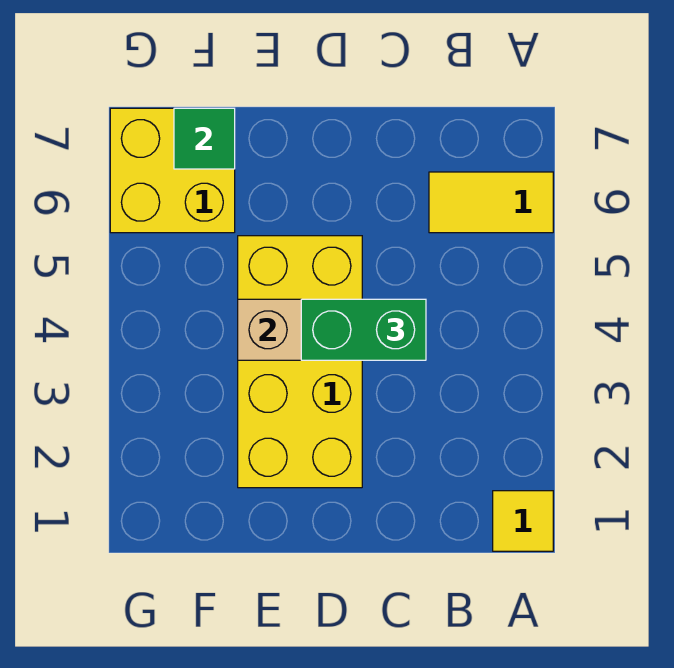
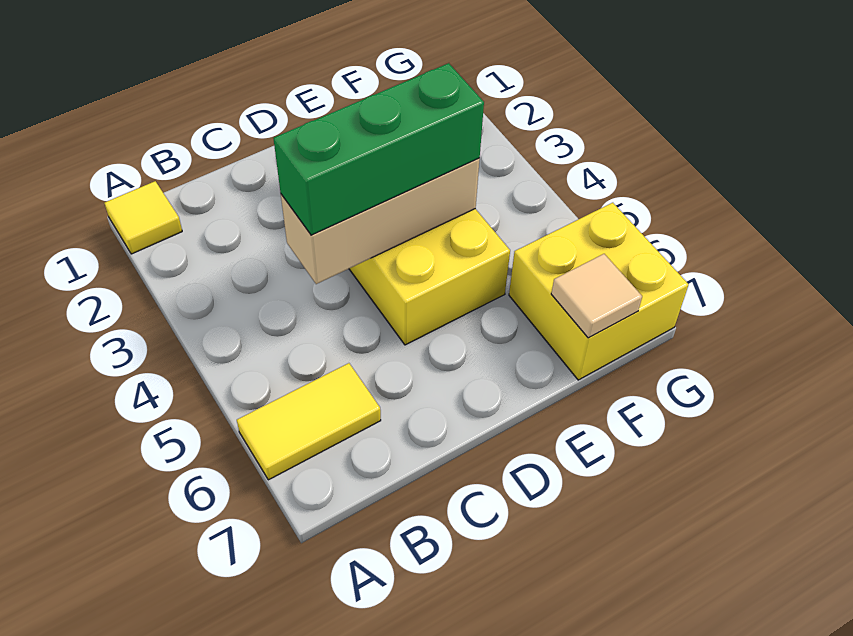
green brick C4:D4 level 3 -> green brick C4:E4 level 3
green tile F7 level 2 -> tan tile F7 level 2

